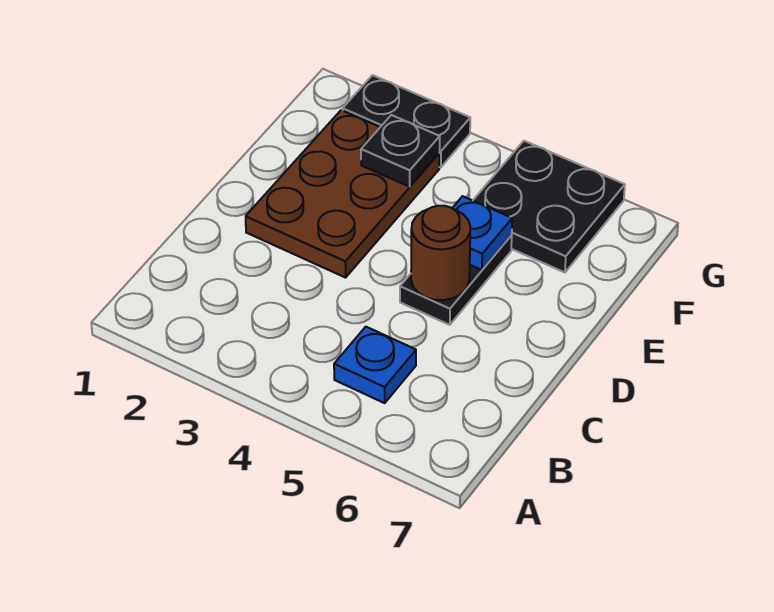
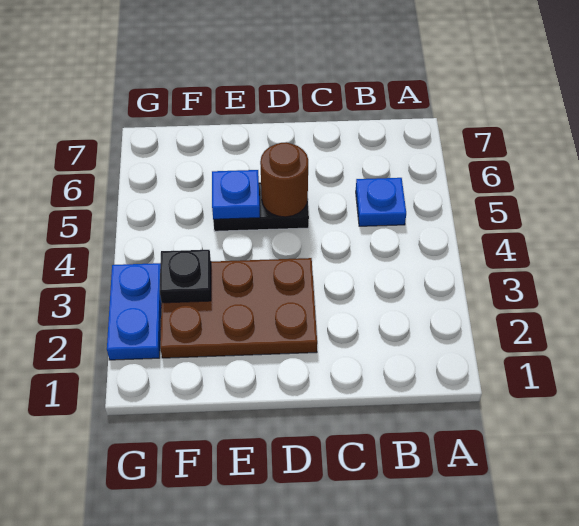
black plate F5:G6 level 1 -> none
black plate G2:G3 level 1 -> blue plate G2:G3 level 1

